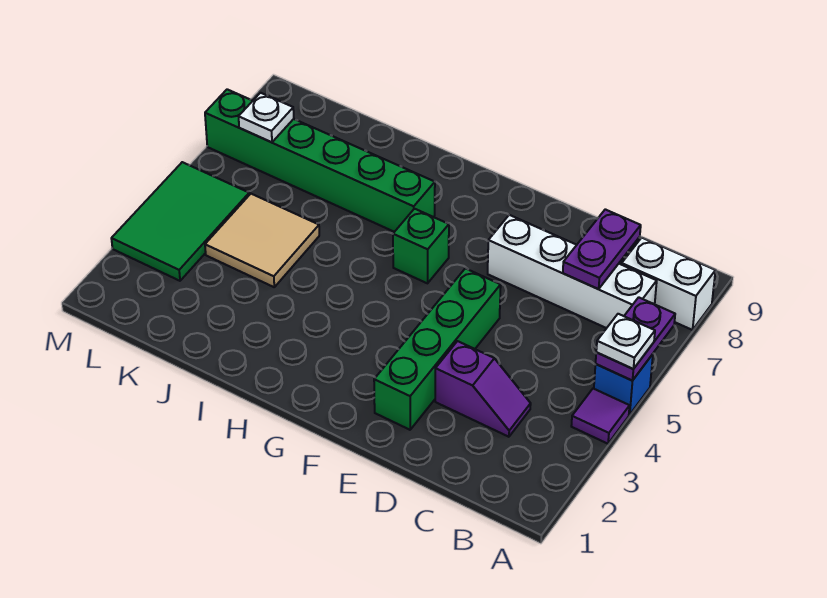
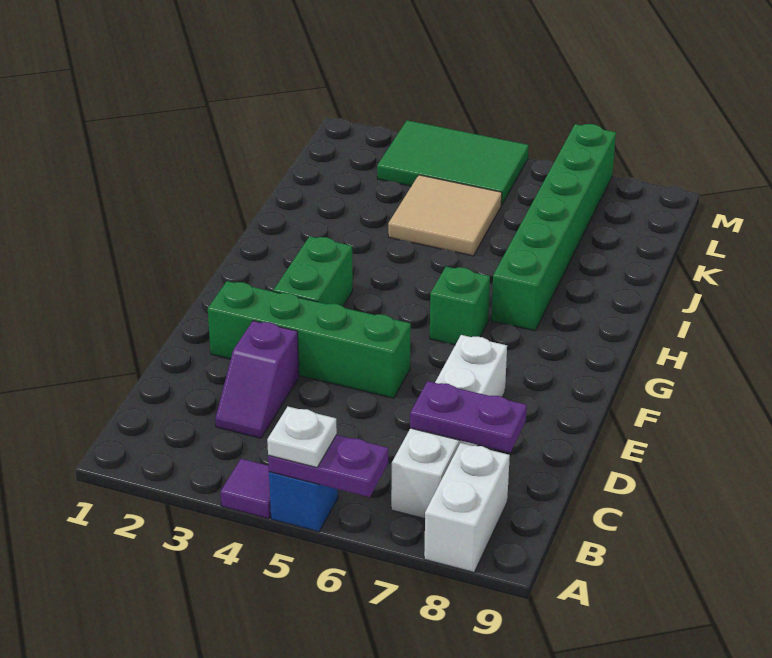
none -> green brick F3:G3 level 1
white plate L7 level 2 -> none

